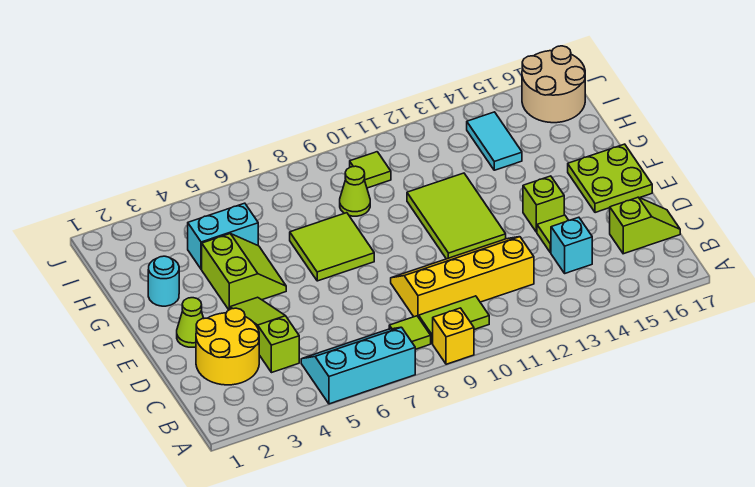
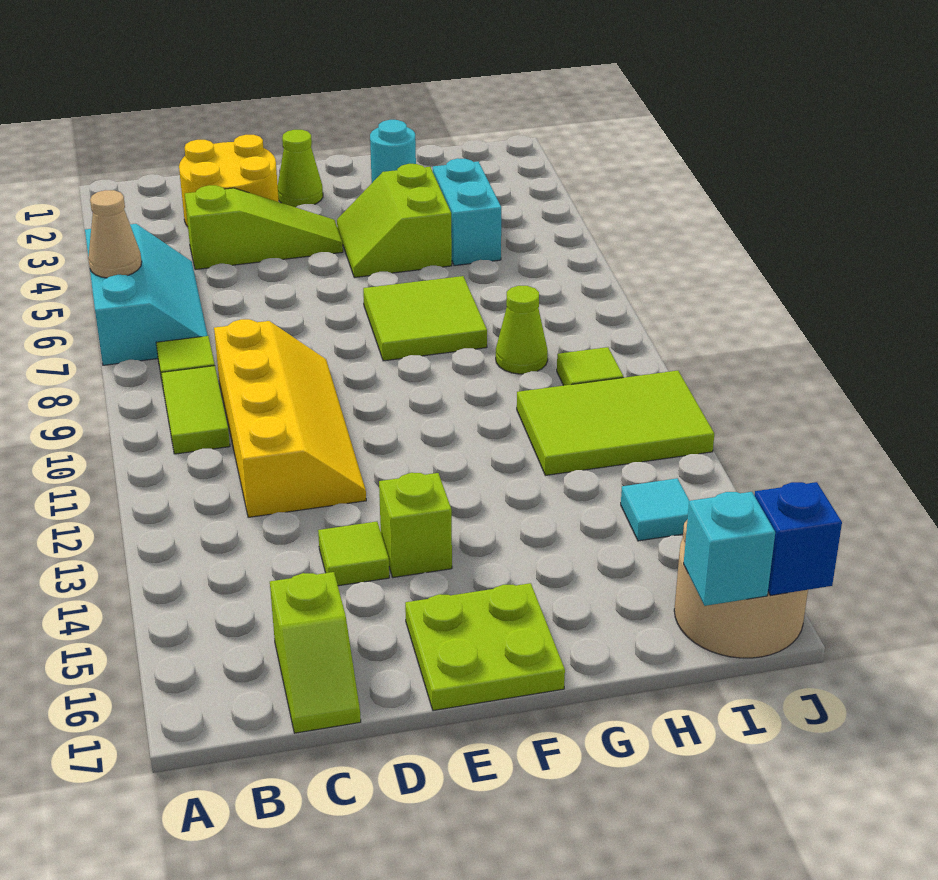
none -> tan cone A6 level 2
yellow brick A9 level 1 -> none
cyan brick C14 level 1 -> cyan brick I17 level 2
lime tile E11:G12 level 1 -> lime tile H11:J12 level 1
lime slope F4:G5 level 1 top 4 -> lime slope F4:G5 level 1 top G
cyan tile H14:I14 level 1 -> cyan tile I14 level 1
none -> blue brick J17 level 2

